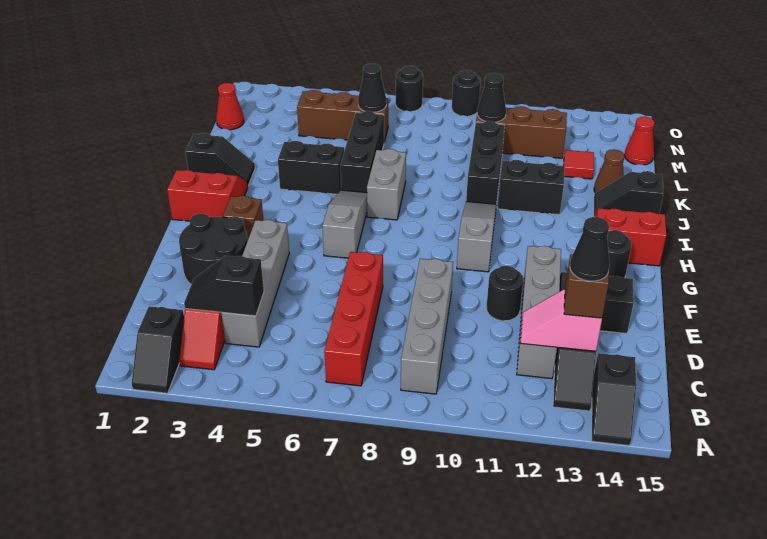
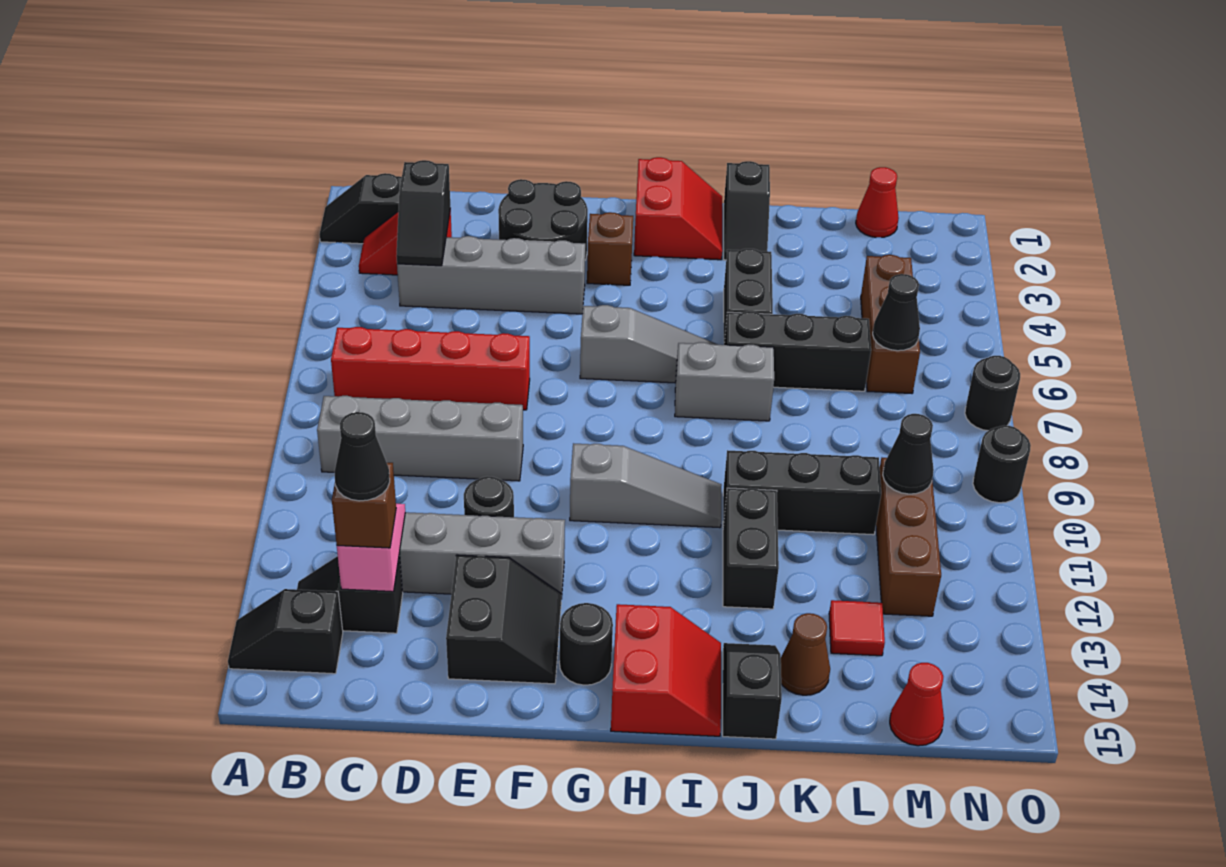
black slope C3:C4 level 2 top 4 -> black slope C3:C4 level 2 top 3

